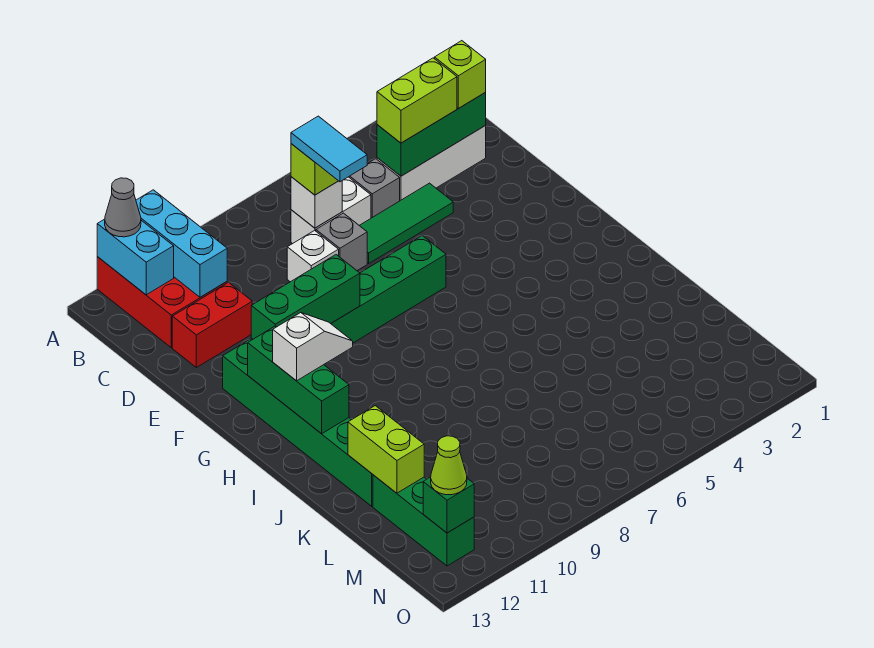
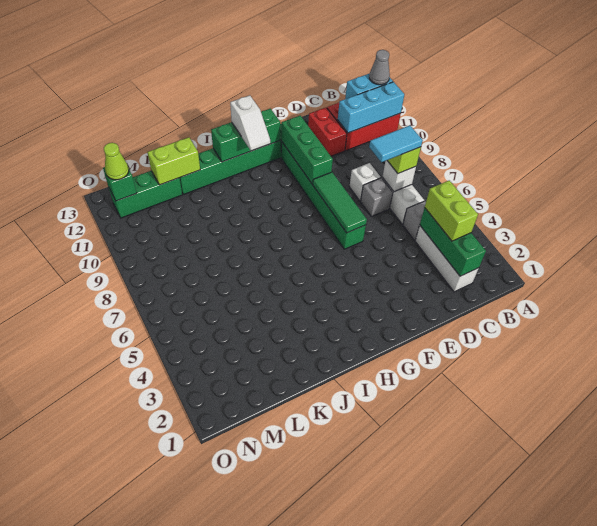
lime brick C2 level 3 -> none
green tile D4:D6 level 1 -> green tile F6:F8 level 2

